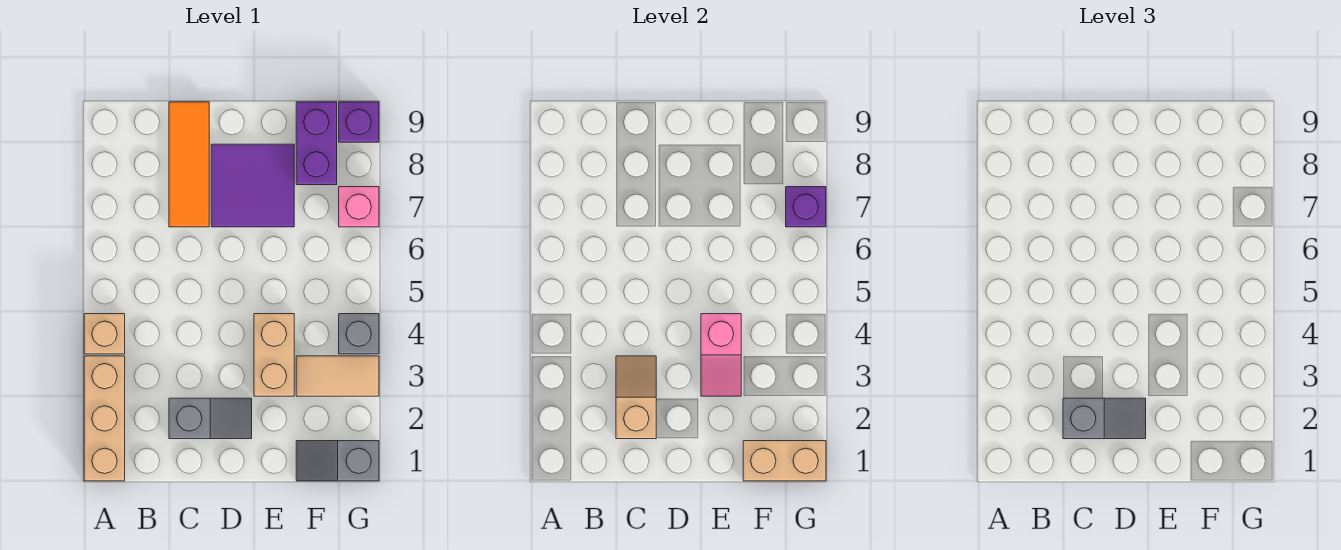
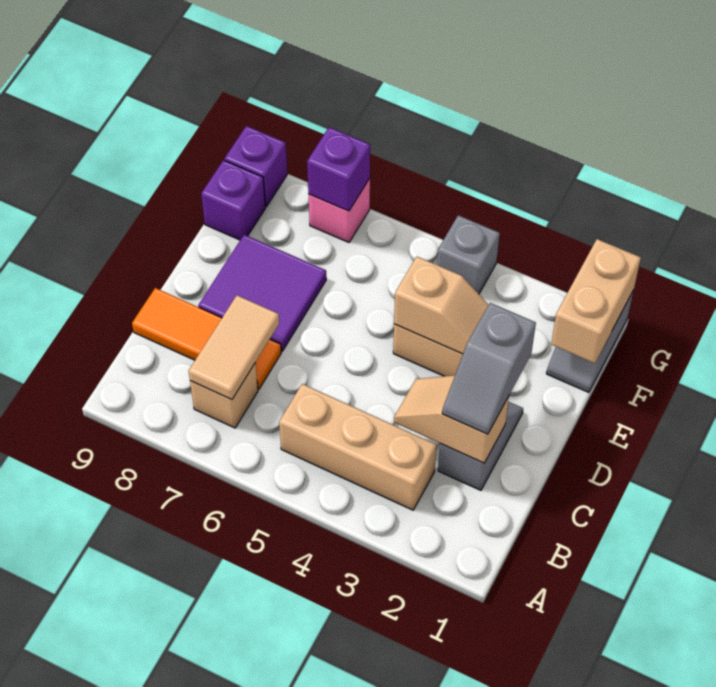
tan brick A1:A3 level 1 -> tan brick B3:B5 level 1
tan brick A4 level 1 -> tan brick B7 level 1
grey slope C2:D2 level 3 top C -> grey slope C2:D2 level 3 top D
pink slope E3:E4 level 2 top 4 -> tan slope E3:E4 level 2 top 4
tan tile F3:G3 level 1 -> tan tile B7:C7 level 2
purple brick F8:F9 level 1 -> purple brick F9 level 1

